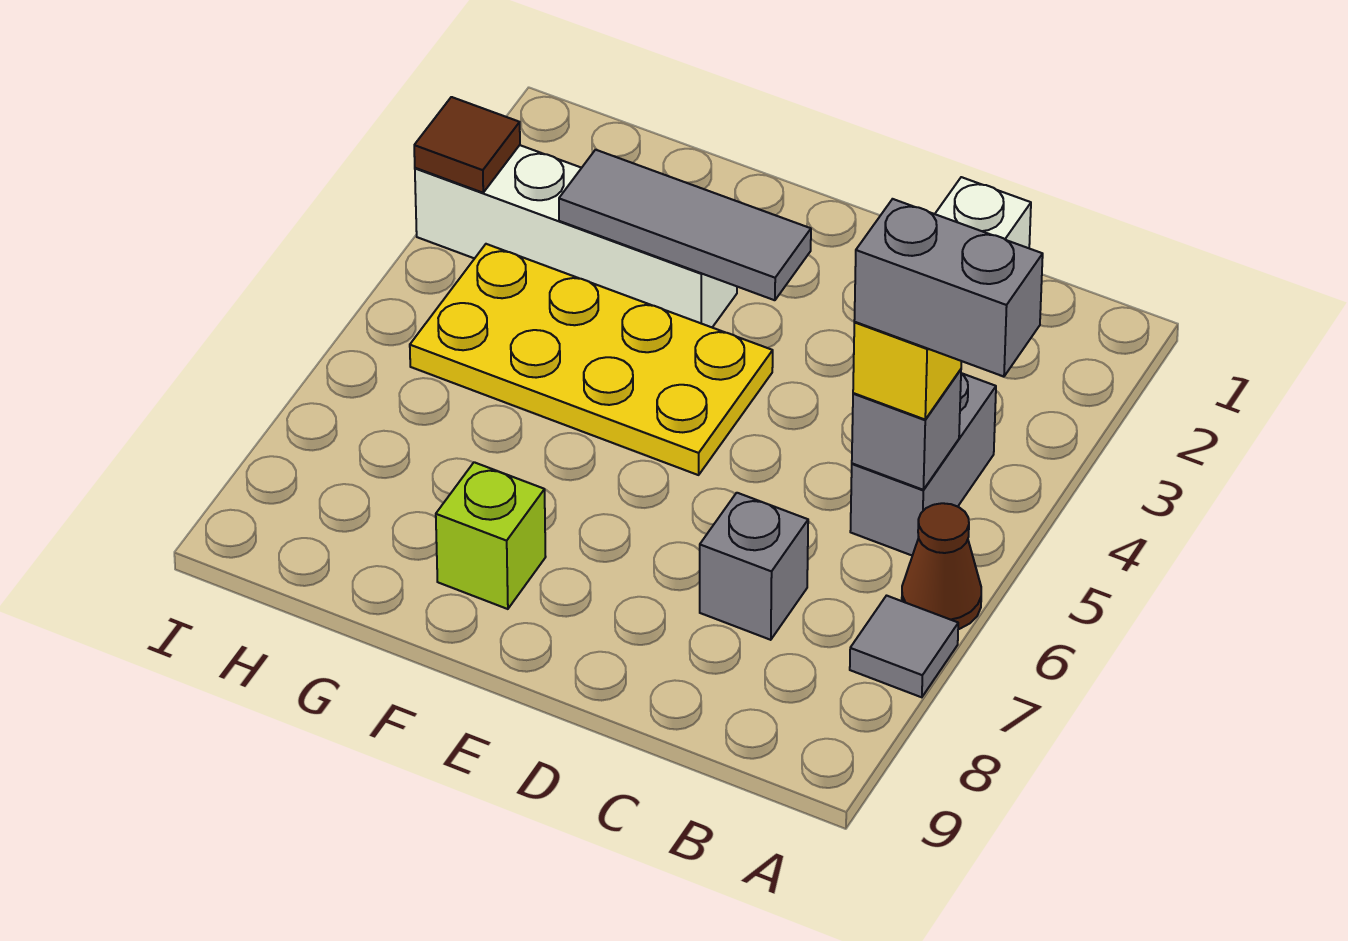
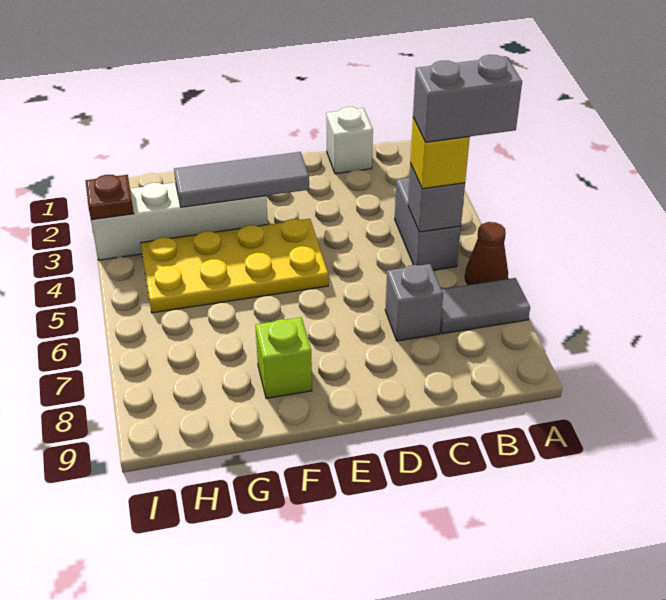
grey tile A7 level 1 -> grey tile A7:B7 level 1
brown tile I3 level 2 -> brown plate I3 level 2

